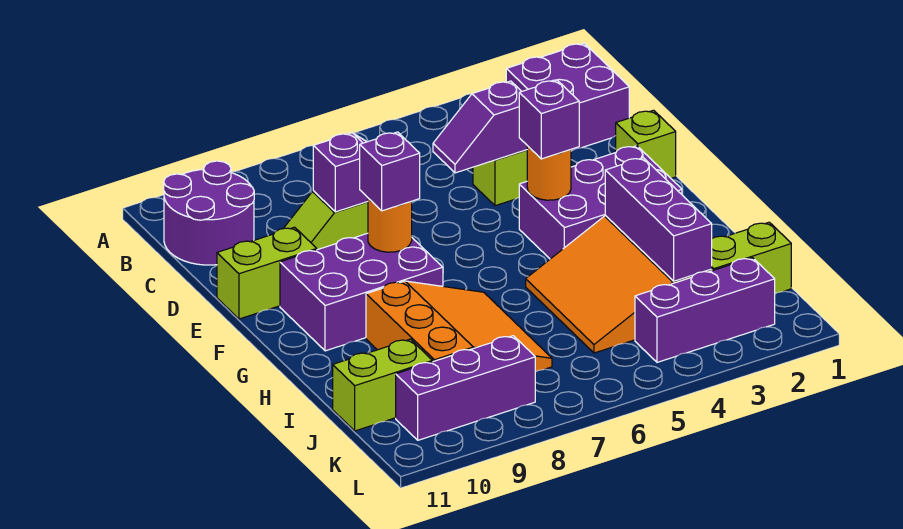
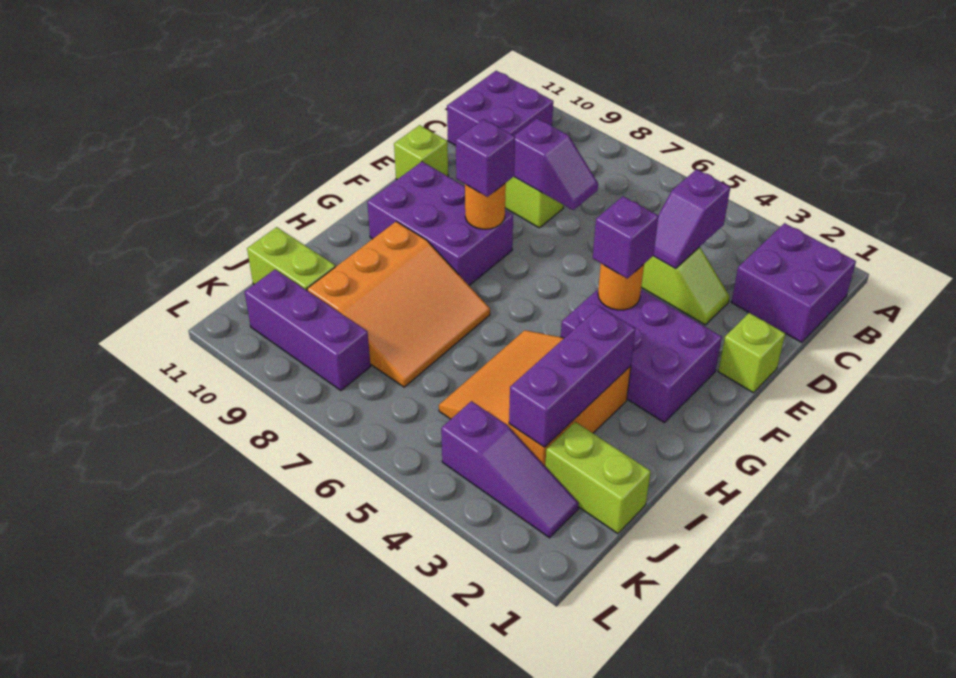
purple round brick B10:C11 level 1 -> purple brick B10:C11 level 1
purple slope D4:D5 level 2 top 4 -> purple slope C4:D4 level 2 top C
lime brick E10:E11 level 1 -> lime brick E11 level 1
purple brick K2:K4 level 1 -> purple slope K2:K4 level 1 top 4

